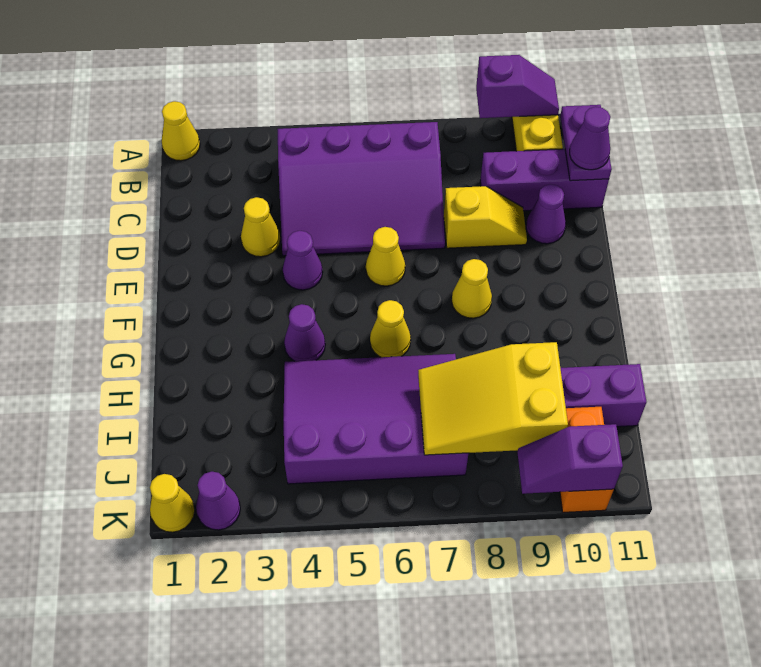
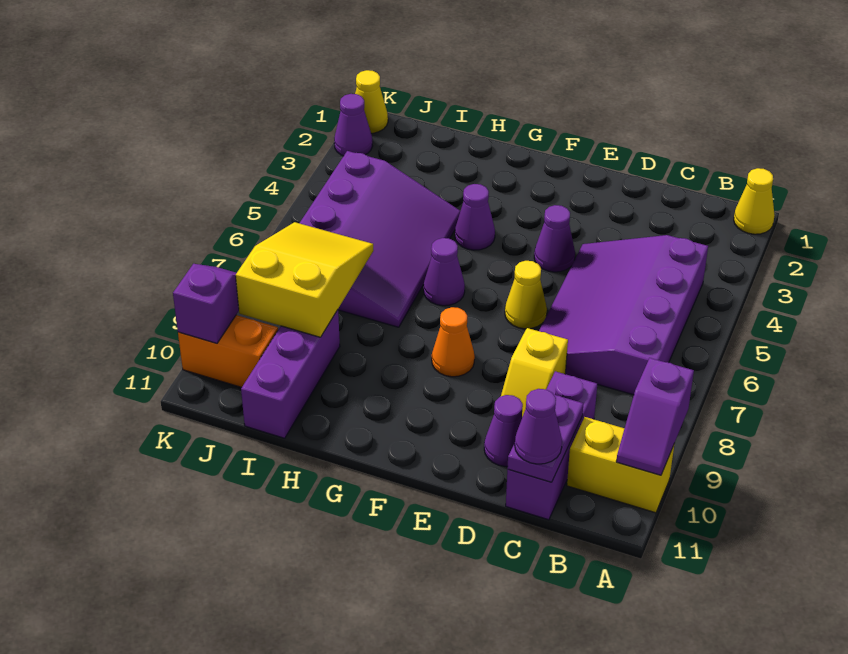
purple plate B11:C11 level 2 -> purple plate C10:C11 level 2
yellow cone D3 level 1 -> none
yellow cone F8 level 1 -> orange cone F8 level 1
yellow cone G6 level 1 -> purple cone G6 level 1

